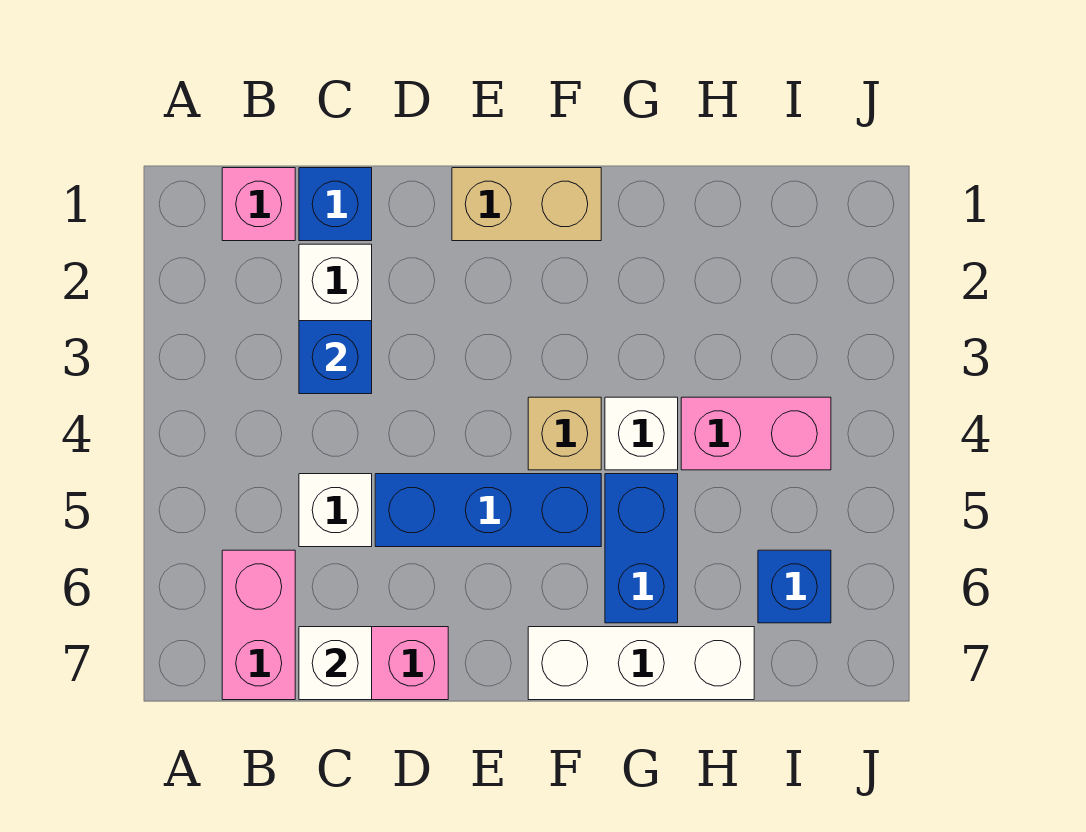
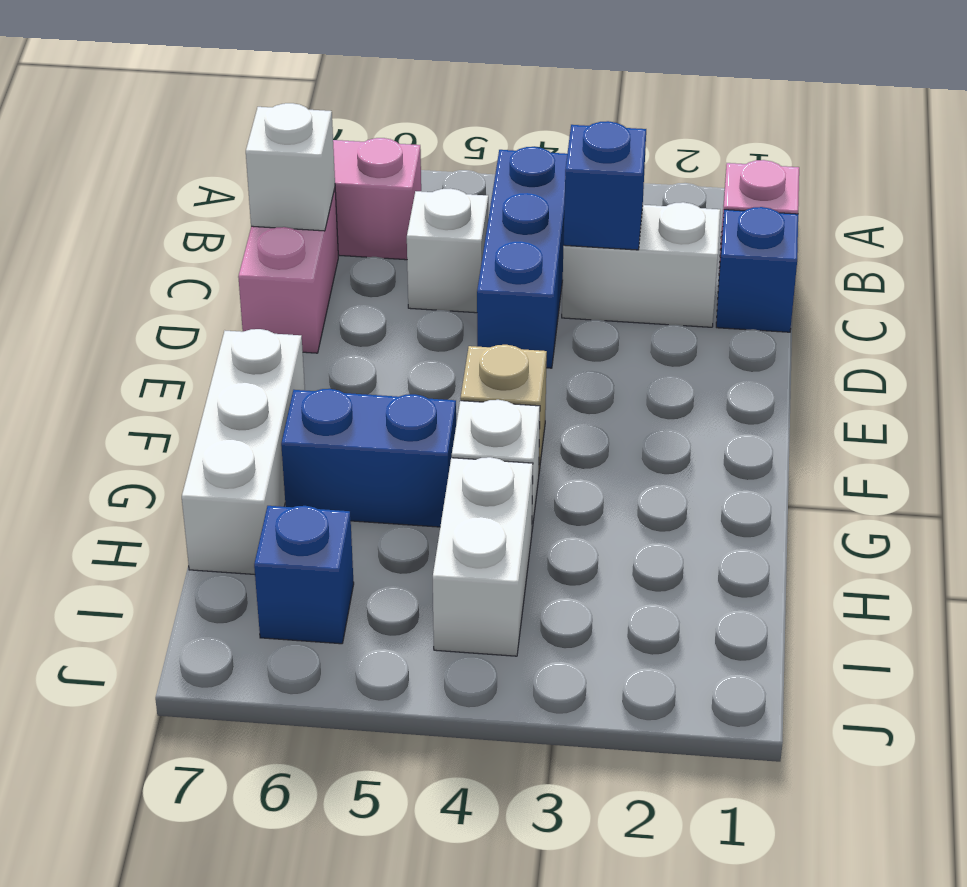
blue brick D5:F5 level 1 -> blue brick B4:D4 level 1
tan brick E1:F1 level 1 -> none
pink brick H4:I4 level 1 -> white brick H4:I4 level 1

